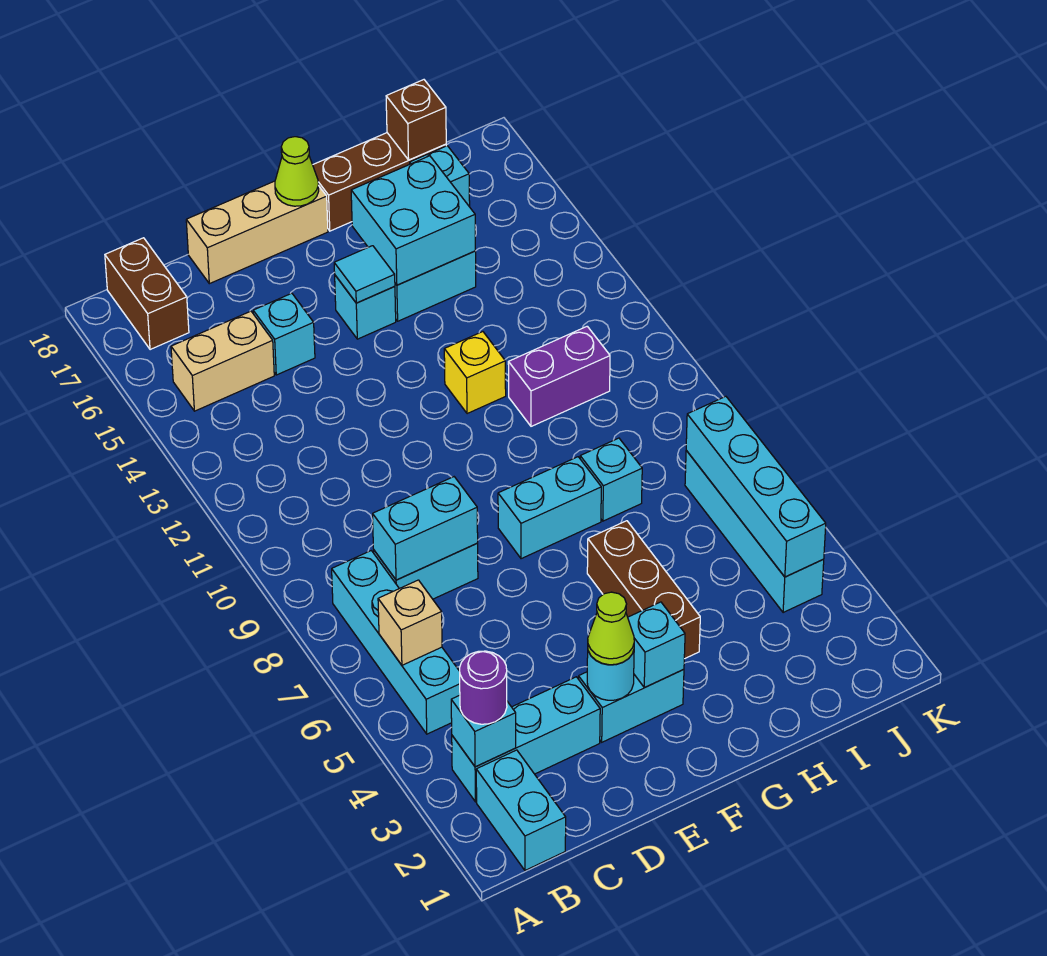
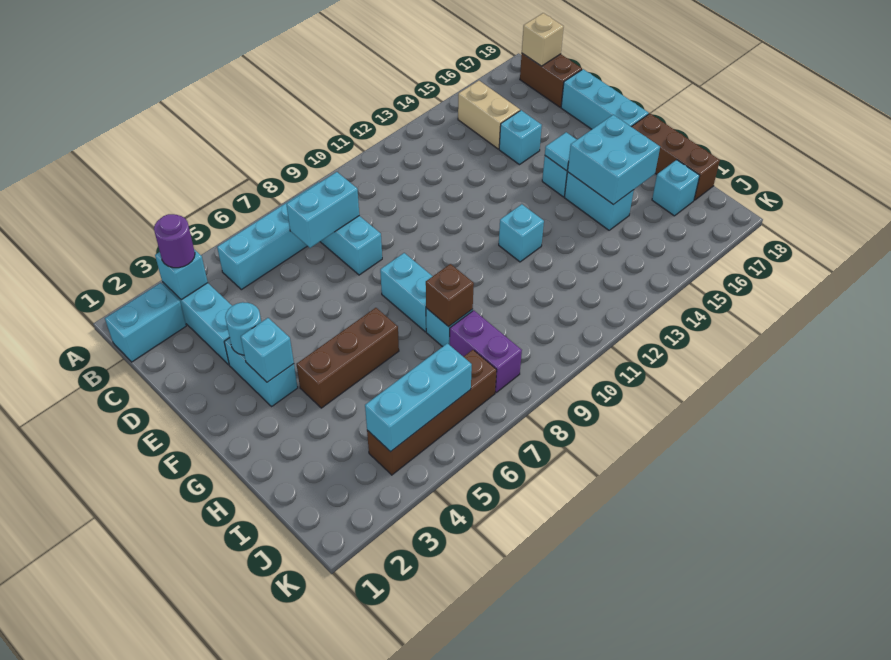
tan brick B6 level 2 -> tan brick B18 level 2
brown brick B17:B18 level 1 -> brown brick B18:C18 level 1
cyan brick C8:D8 level 2 -> cyan brick C7:C8 level 2
tan brick D18:F18 level 1 -> cyan brick D18:F18 level 1
lime cone E3 level 3 -> none
lime cone F18 level 2 -> none
yellow brick G12 level 1 -> cyan brick G12 level 1
purple brick H11:I11 level 1 -> purple brick I8:J8 level 1
brown brick I18 level 2 -> brown brick H8 level 2
cyan brick J4:J7 level 1 -> brown brick J4:J7 level 1
cyan brick J4:J7 level 2 -> cyan brick J4:J6 level 2

